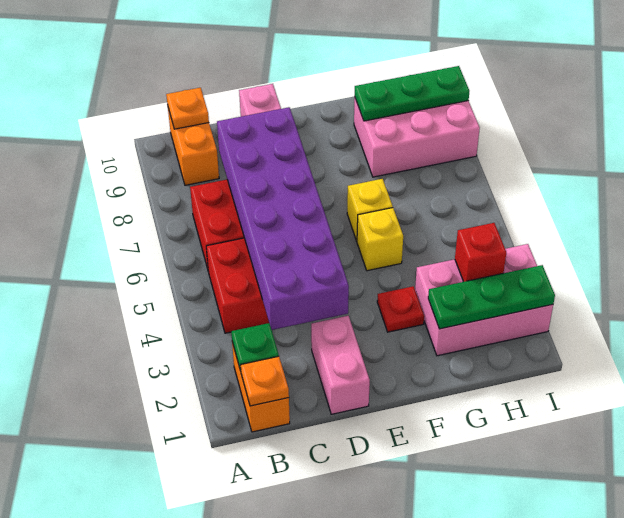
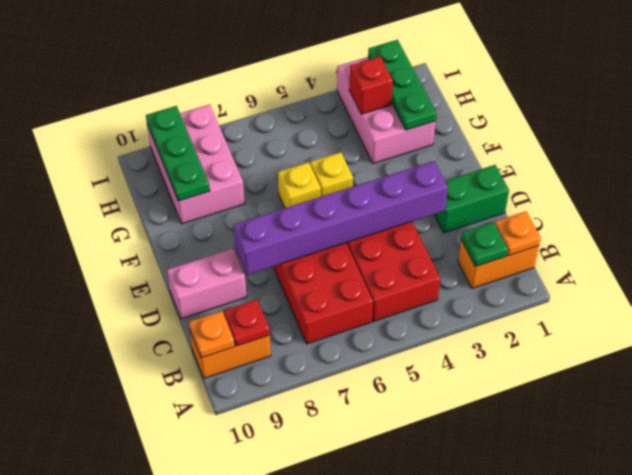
purple brick C3:D8 level 2 -> purple brick D3:D8 level 2
pink brick D1:D2 level 1 -> green brick D1:D2 level 1
red plate F3 level 1 -> red plate B9 level 2

